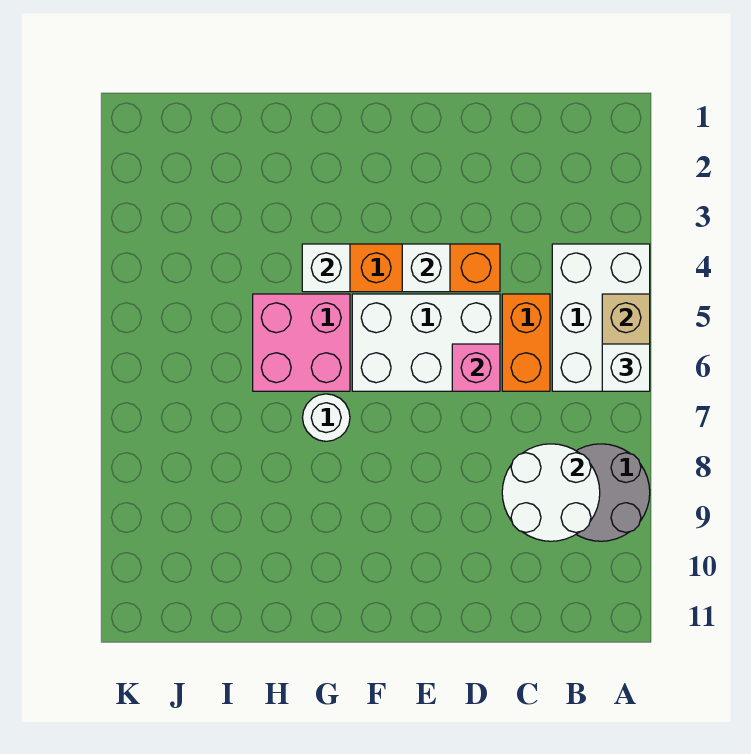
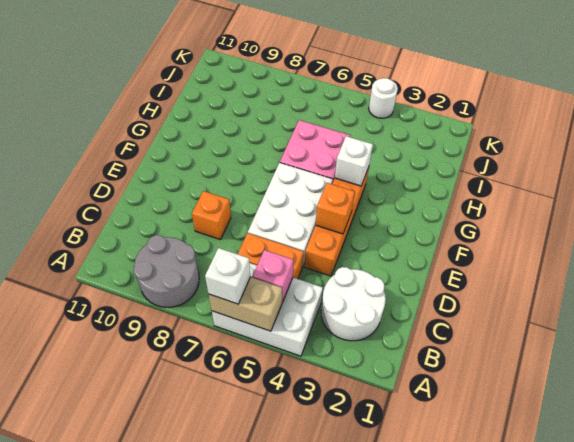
white round brick B8:C9 level 2 -> white round brick B2:C3 level 1
pink brick D6 level 2 -> pink brick B5 level 2
none -> orange brick D8 level 1
white brick E4 level 2 -> orange brick E4 level 2
white round brick G7 level 1 -> white round brick K4 level 1

